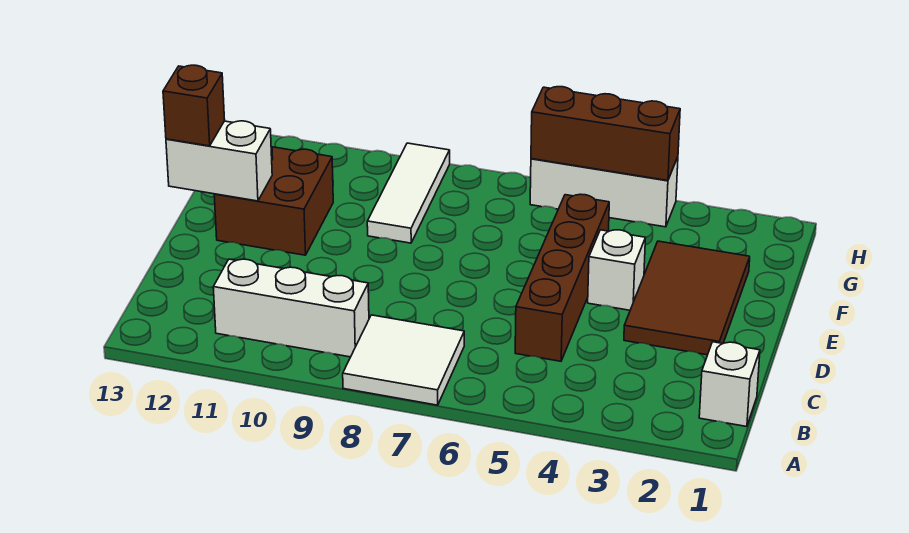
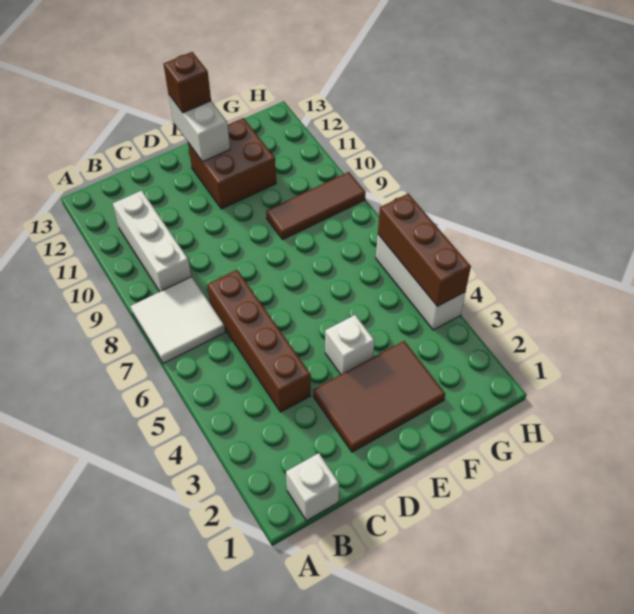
brown brick C5:F5 level 1 -> brown brick C4:C7 level 1
white tile F9:H9 level 1 -> brown tile F9:H9 level 1

